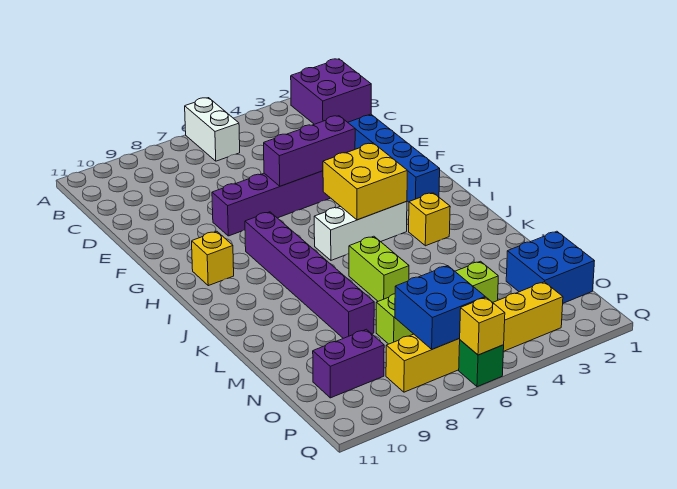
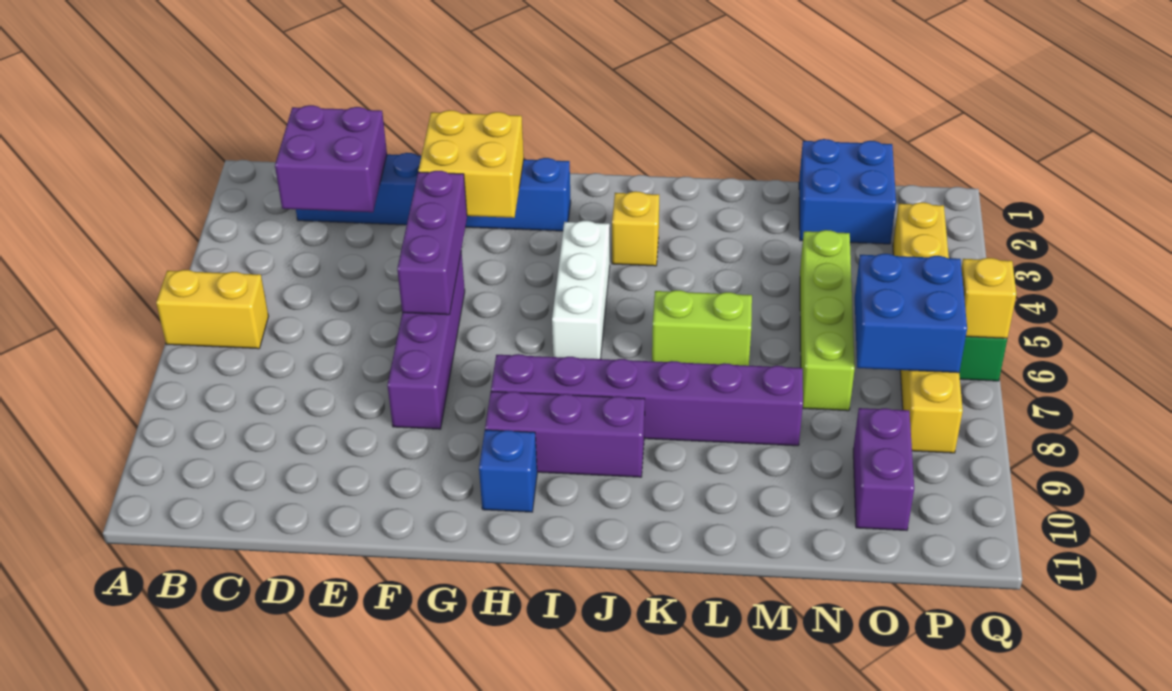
white brick A6:B6 level 1 -> yellow brick A6:B6 level 1
yellow brick H4:I5 level 2 -> yellow brick F2:G3 level 2
none -> purple brick H9:J9 level 1
yellow brick H10 level 1 -> blue brick H10 level 1

